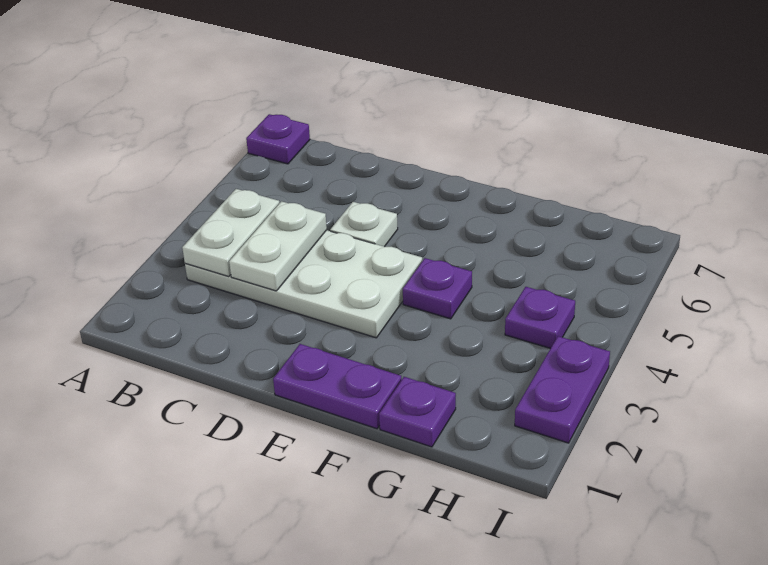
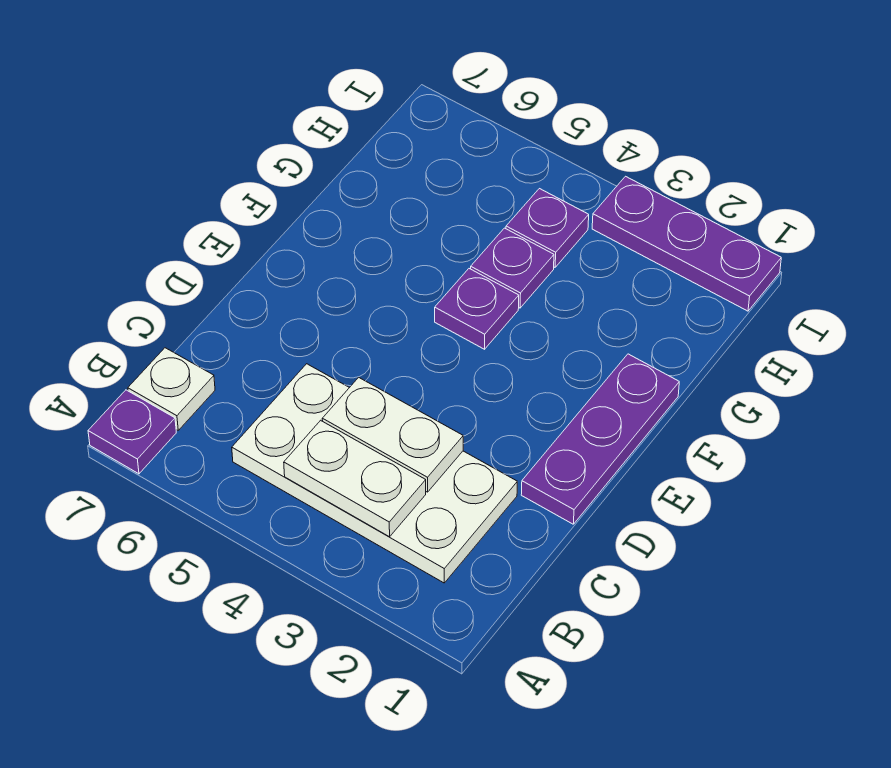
white plate B3:E4 level 1 -> white plate B2:C5 level 1
white plate D5 level 1 -> white plate B7 level 1
purple plate E1:F1 level 1 -> purple plate D1:F1 level 1
purple plate G1 level 1 -> purple plate G4 level 1
purple plate I2:I3 level 1 -> purple plate I1:I3 level 1

